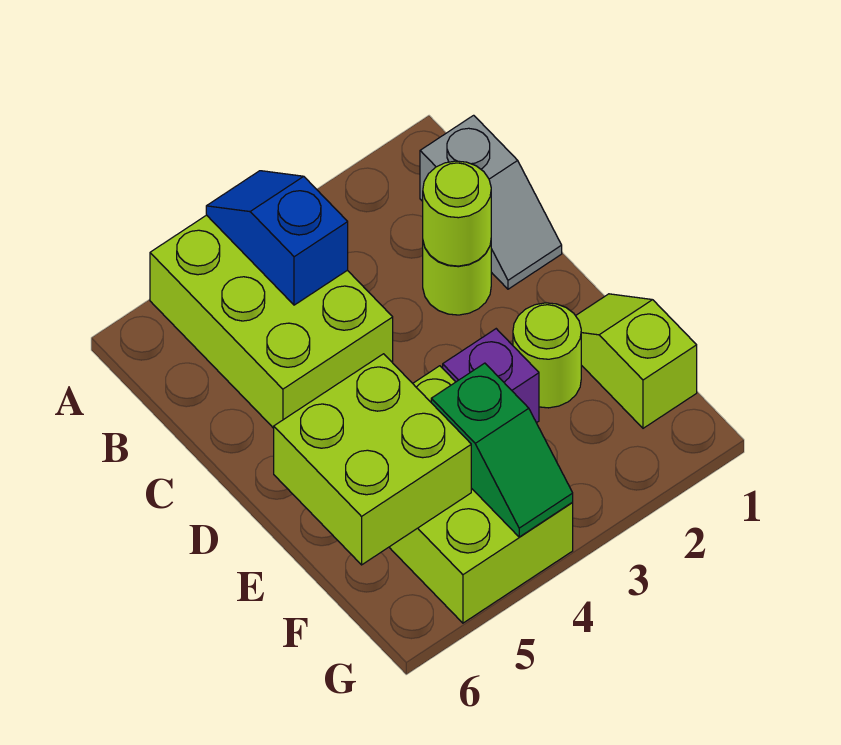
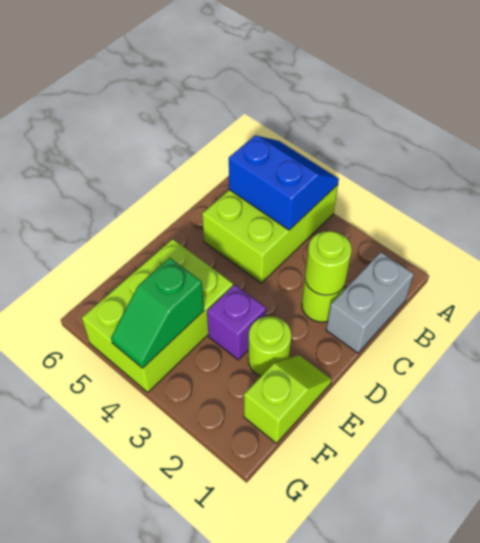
blue slope A4:B4 level 2 top B -> blue slope A4:B5 level 2 top B
grey slope B1:C1 level 1 top B -> grey brick B1:C1 level 1
lime brick E5:F6 level 2 -> none

